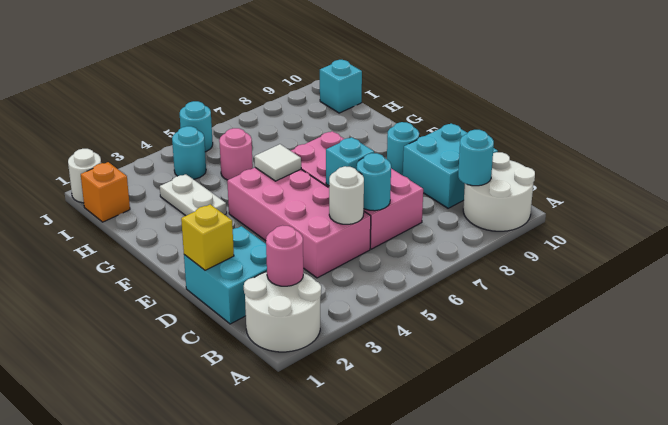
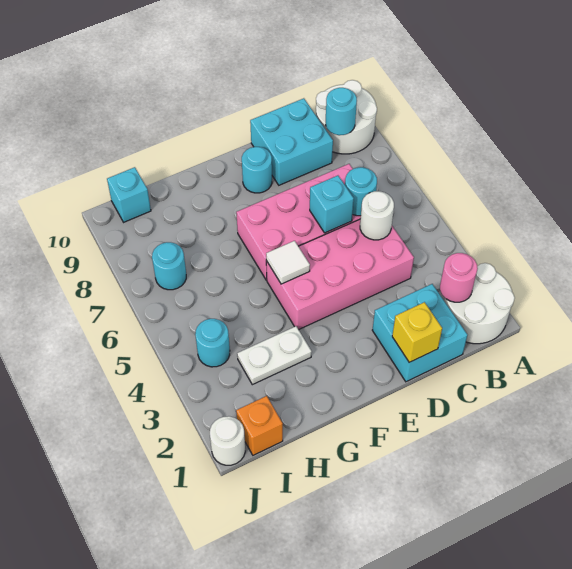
pink round brick H5 level 1 -> none
cyan round brick J5 level 1 -> cyan round brick I7 level 1

